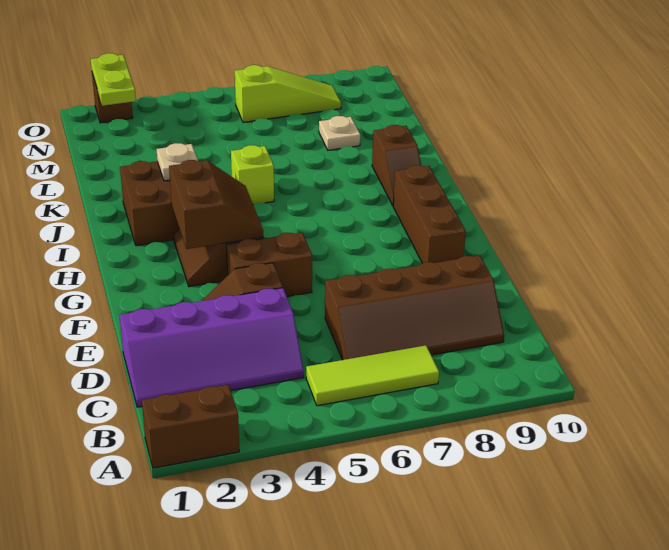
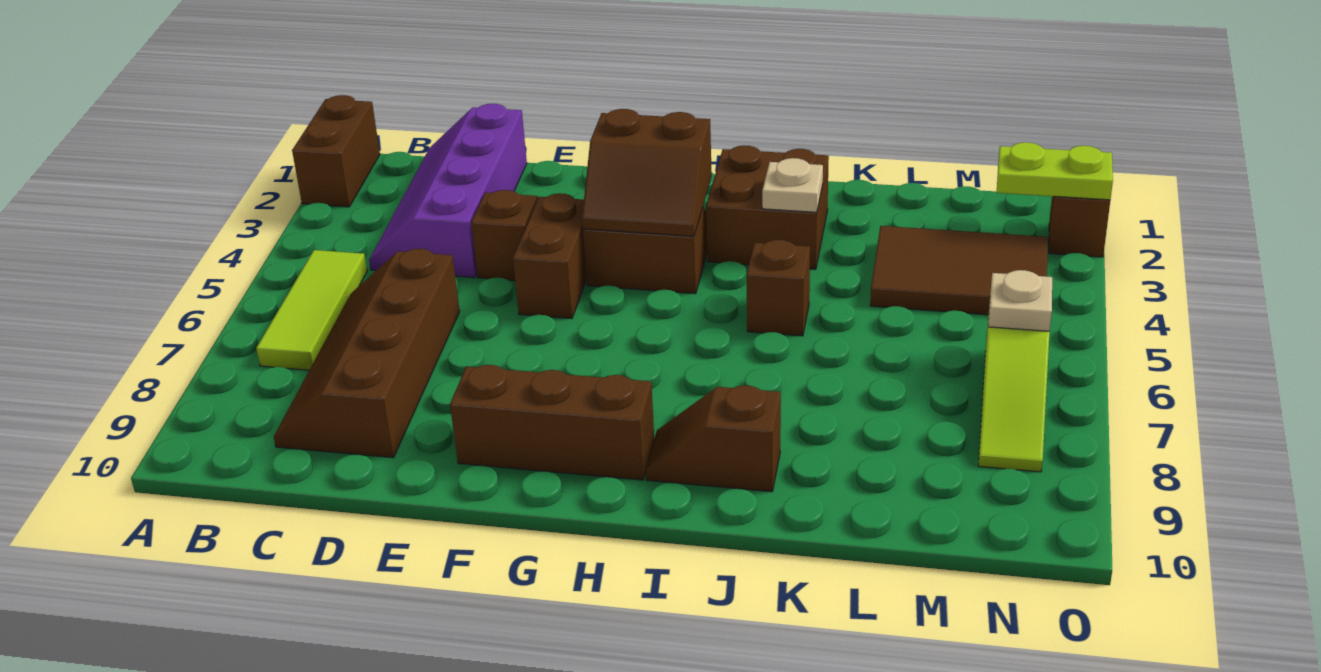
lime brick J5 level 1 -> brown brick J5 level 1
none -> brown tile L3:N4 level 1
tan plate L8 level 1 -> tan plate N6 level 2

